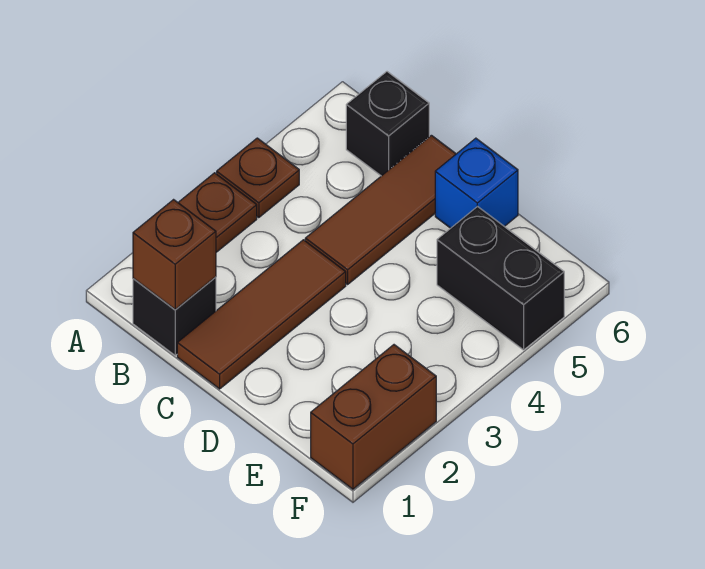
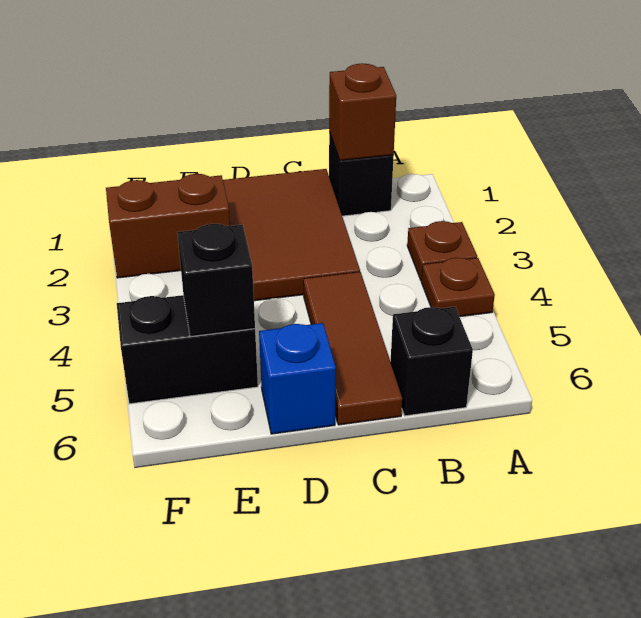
brown tile C1:C3 level 1 -> brown tile C1:D3 level 1
none -> black brick E5 level 2
brown brick F1:F2 level 1 -> brown brick E2:F2 level 1

